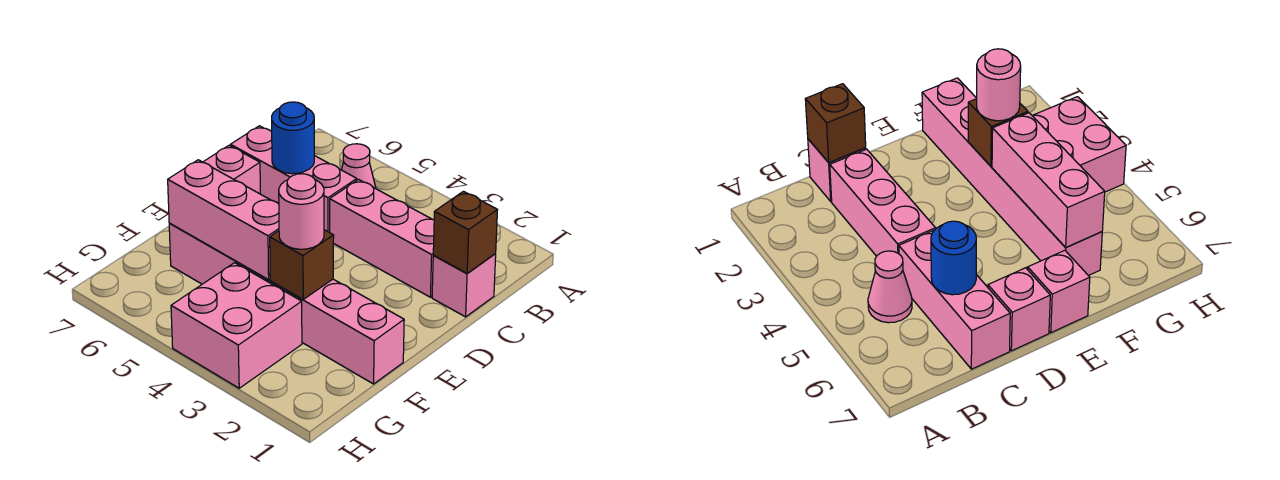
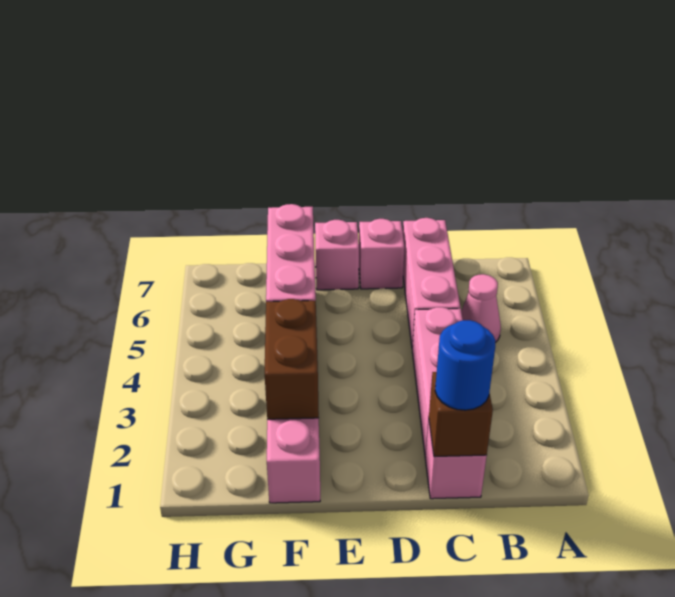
blue round brick C6 level 2 -> blue round brick C1 level 3
brown brick F3 level 2 -> brown brick F2:F3 level 2
pink round brick F3 level 3 -> none
pink brick G3:H4 level 1 -> none

